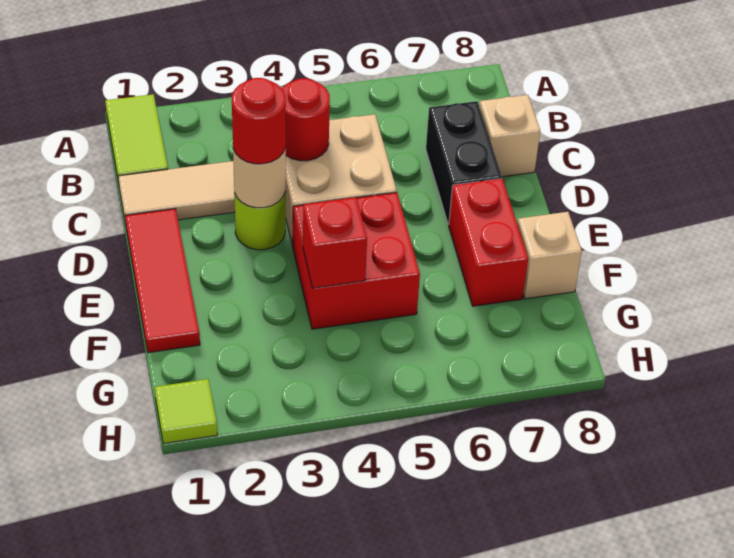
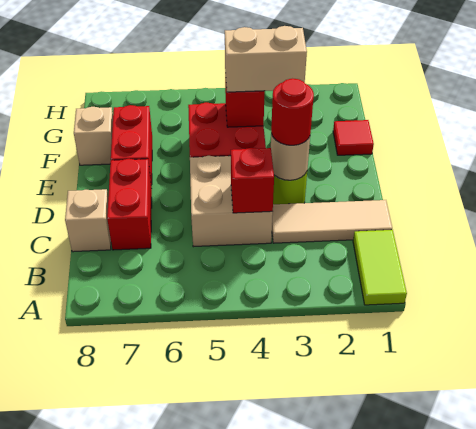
red round brick C4 level 2 -> red brick C4 level 2
black brick C7:D7 level 1 -> red brick C7:D7 level 1
red tile D1:F1 level 1 -> red tile F1 level 1
none -> tan brick F3:F4 level 3
lime tile H1 level 1 -> none

